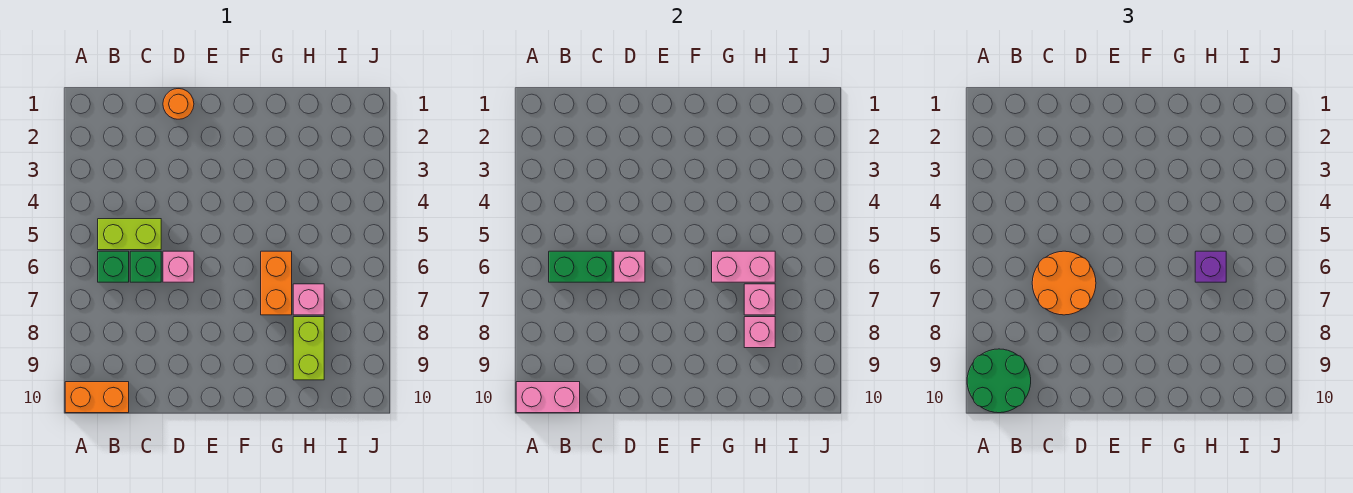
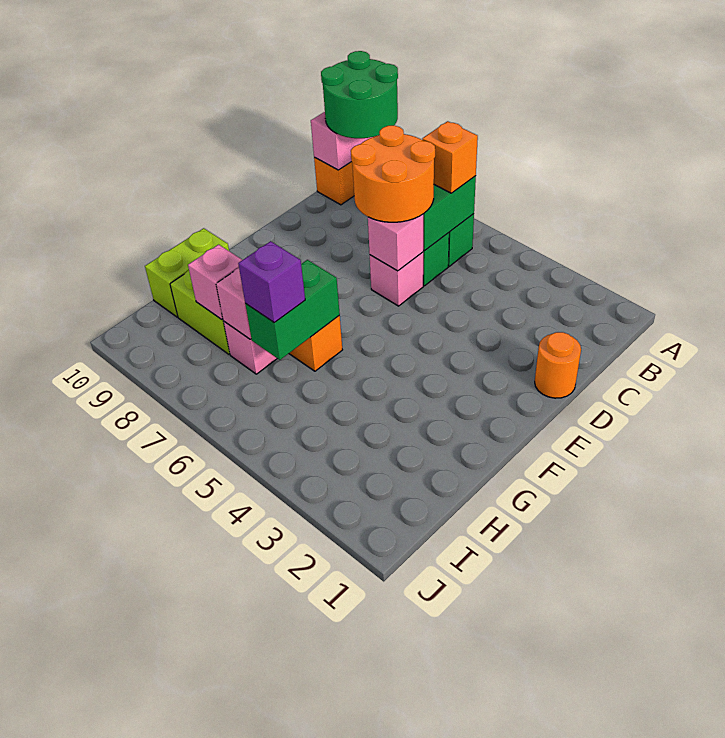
lime brick B5:C5 level 1 -> lime brick G10:H10 level 1
none -> orange brick B6 level 3
pink brick G6:H6 level 2 -> green brick G6:H6 level 2

